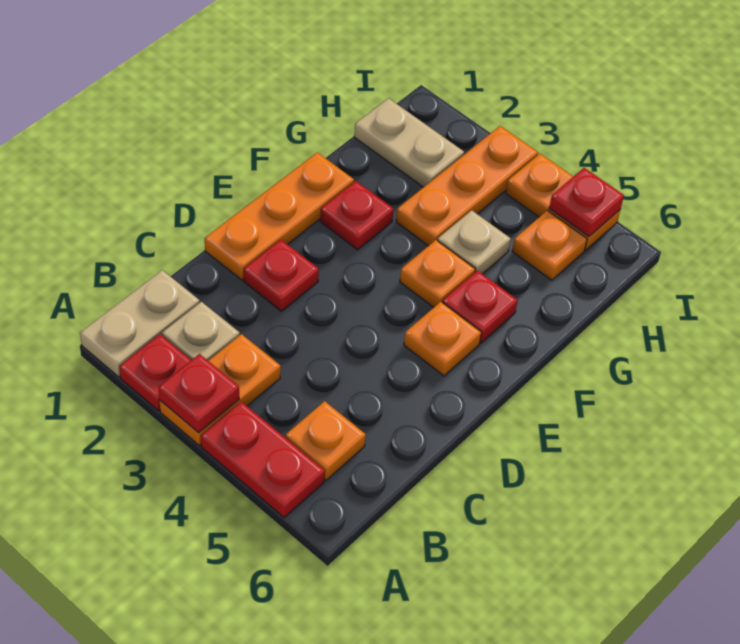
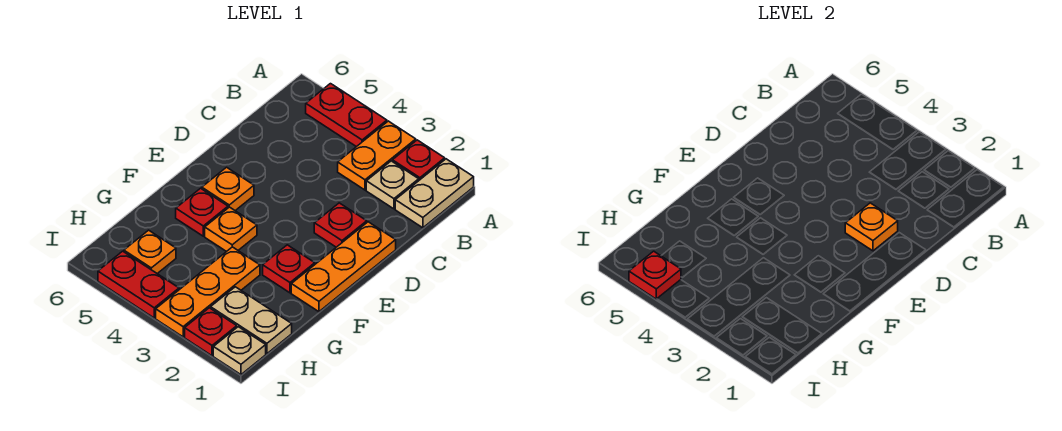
red plate A3 level 2 -> red plate I2 level 1
orange plate B5 level 1 -> orange plate D2 level 2
tan plate G4 level 1 -> tan plate I1 level 1
orange plate I4:I5 level 1 -> red plate I4:I5 level 1

